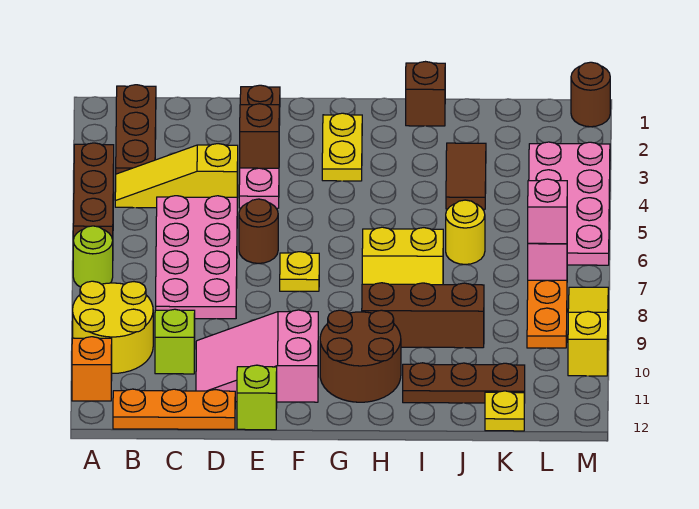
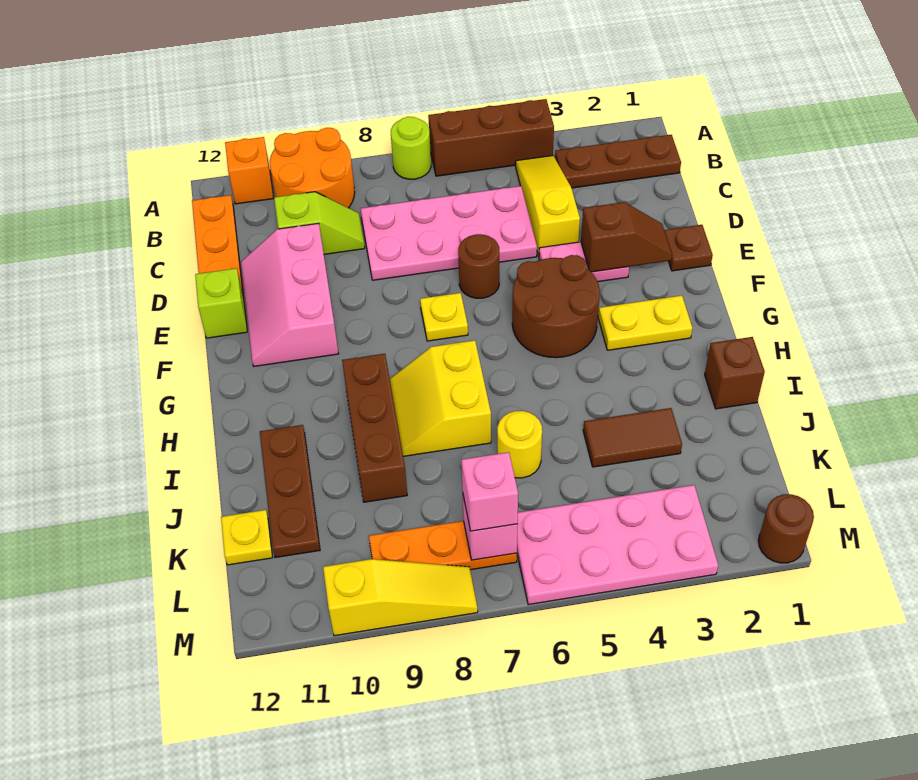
yellow round brick A9:B10 level 1 -> orange round brick A9:B10 level 1
pink slope D10:F11 level 1 top F -> pink slope D10:F11 level 1 top 10
brown round brick G10:H11 level 1 -> brown round brick F4:G5 level 1

